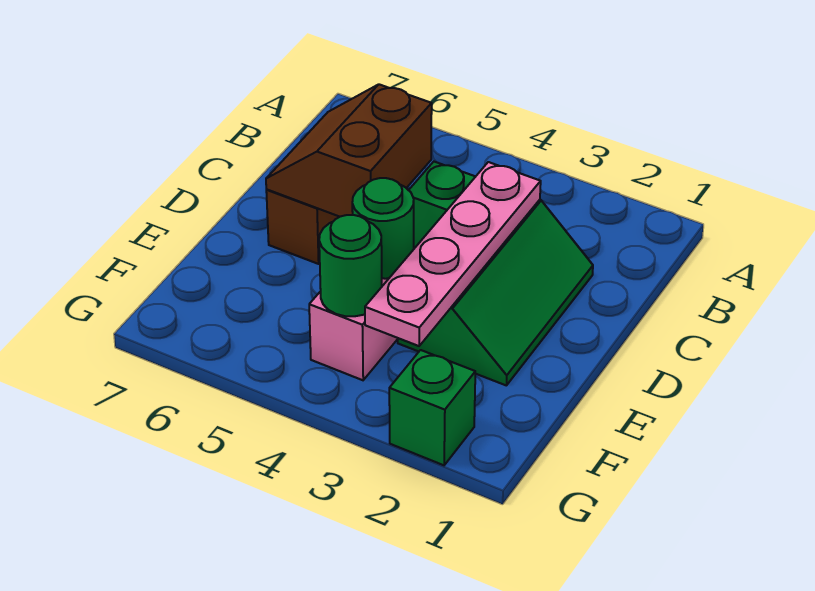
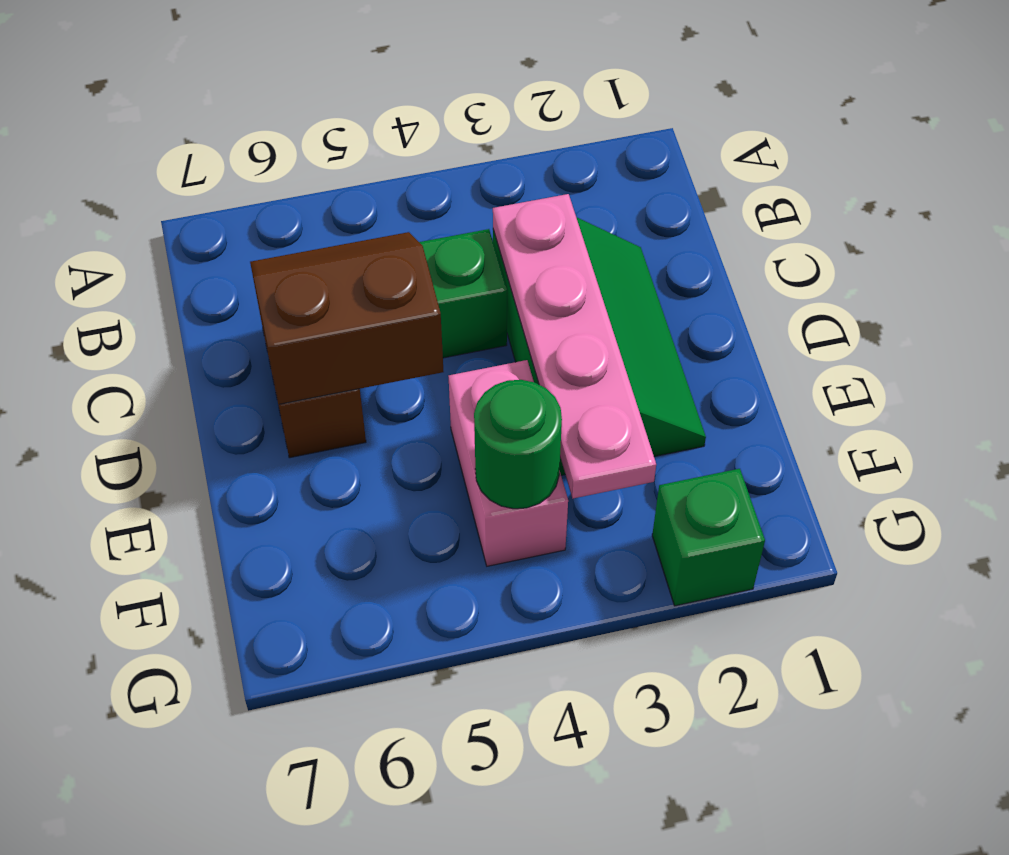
brown slope C5:D6 level 2 top 5 -> brown slope C5:D6 level 2 top D
green round brick E4 level 2 -> none

